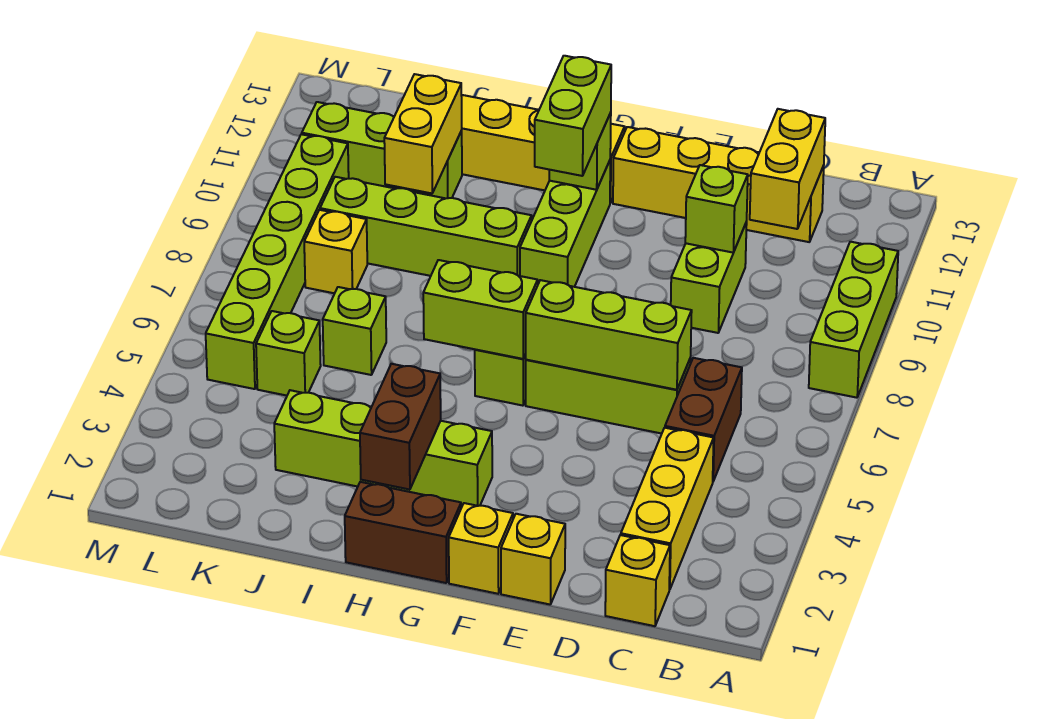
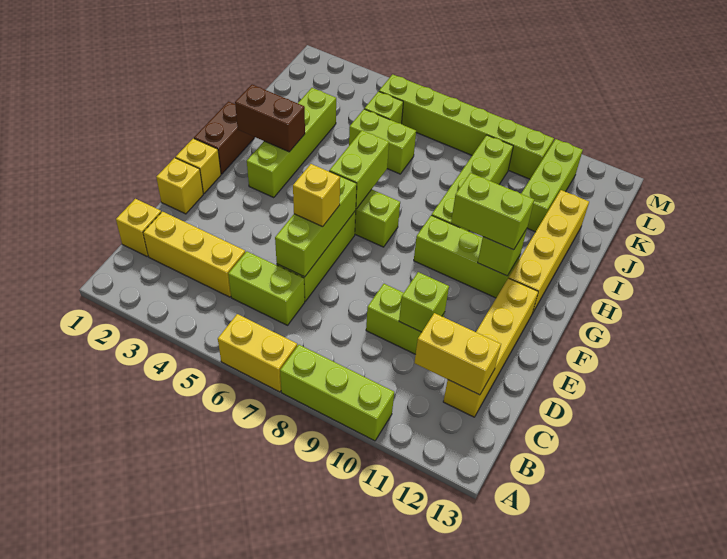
brown brick C5:C6 level 1 -> lime brick C5:C6 level 1
lime brick J6 level 1 -> lime brick J5:J6 level 1
yellow brick J10:J11 level 2 -> yellow brick A6:A7 level 1
yellow brick K8 level 1 -> yellow brick E6 level 3

